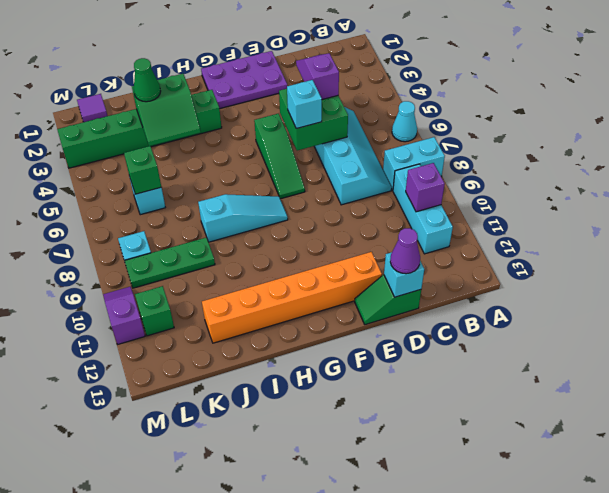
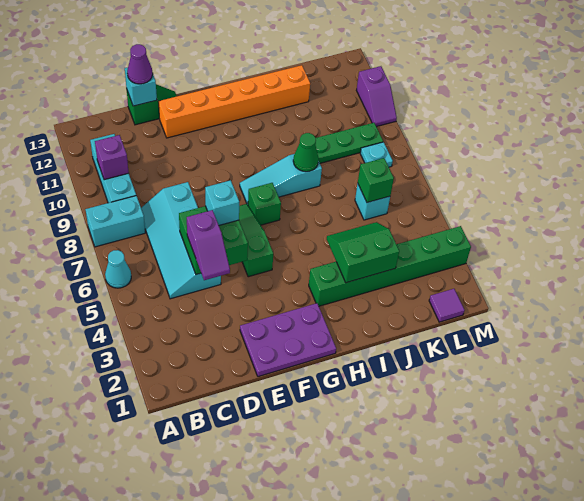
green cone J3 level 3 -> green cone I8 level 2
green brick L11 level 1 -> green brick G7 level 1

